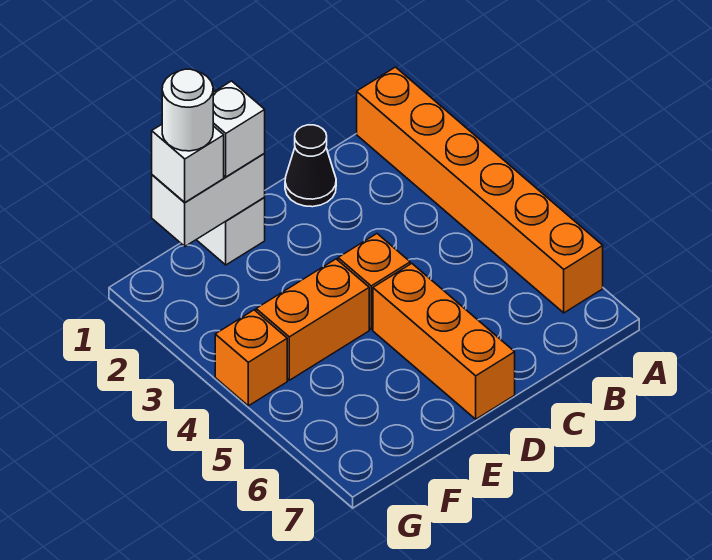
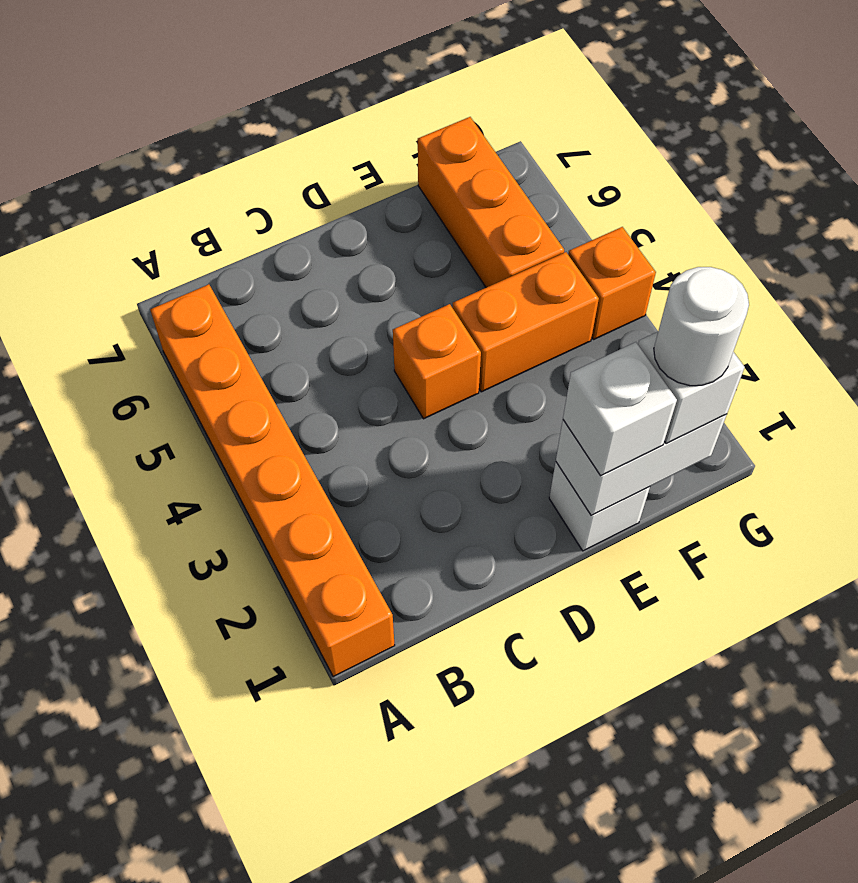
black cone C1 level 1 -> none
orange brick D5:D7 level 1 -> orange brick F5:F7 level 1

